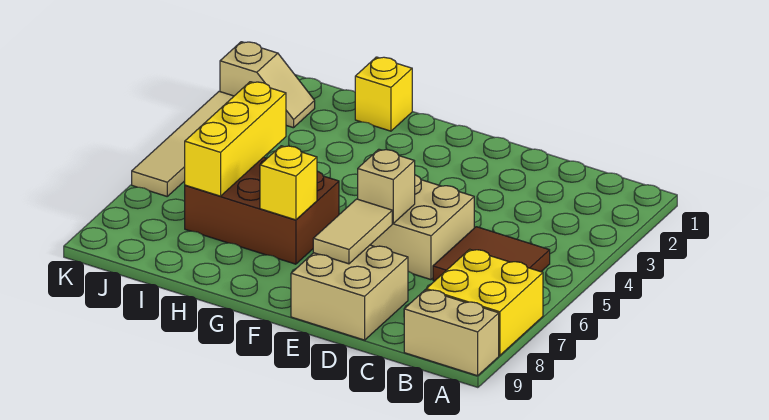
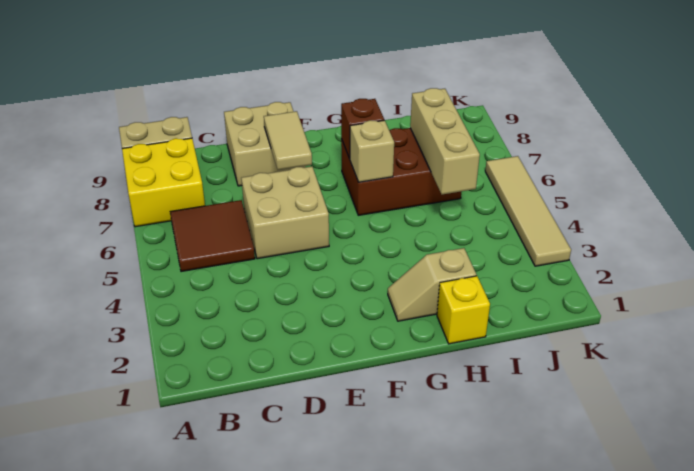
tan brick E6 level 2 -> tan brick G6 level 2
yellow brick G7 level 2 -> brown brick G7 level 2
yellow brick I5:I7 level 2 -> tan brick I5:I7 level 2
tan slope J2:K2 level 1 top K -> tan slope G2:H2 level 1 top H

